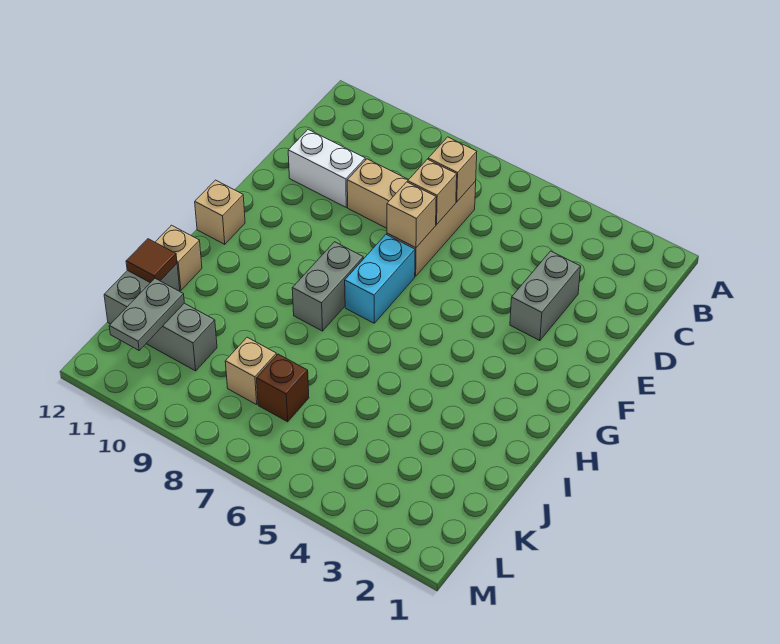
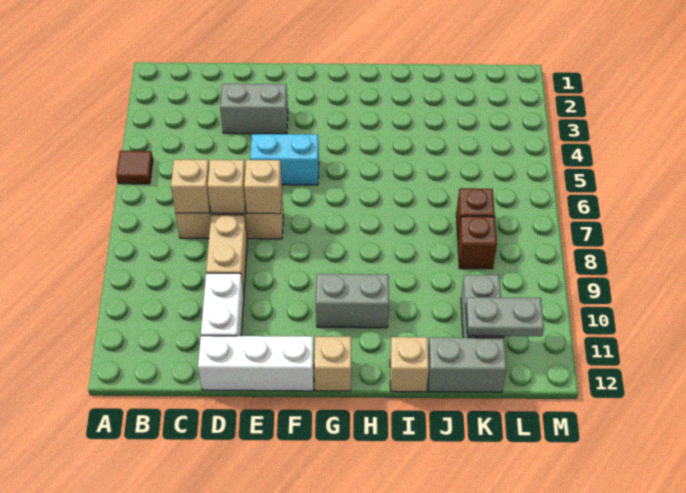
none -> white brick D12:F12 level 1
cyan brick F7:G7 level 1 -> cyan brick E5:F5 level 1
grey brick G8:H8 level 1 -> grey brick G10:H10 level 1
brown tile J12 level 2 -> brown tile A5 level 1
tan brick K8 level 1 -> brown brick K8 level 1

